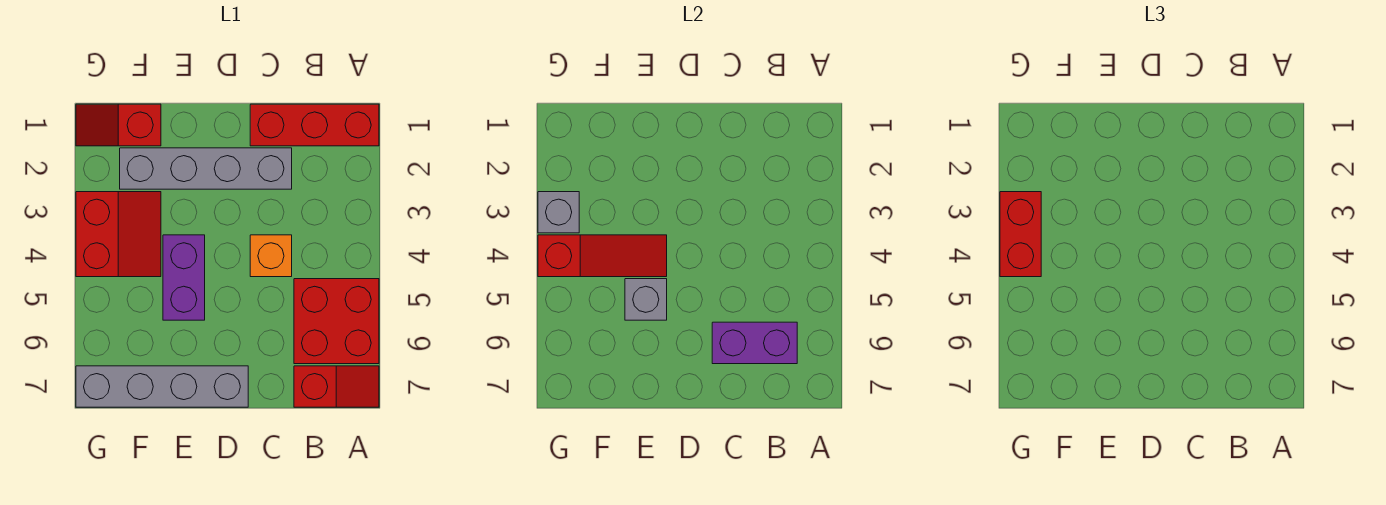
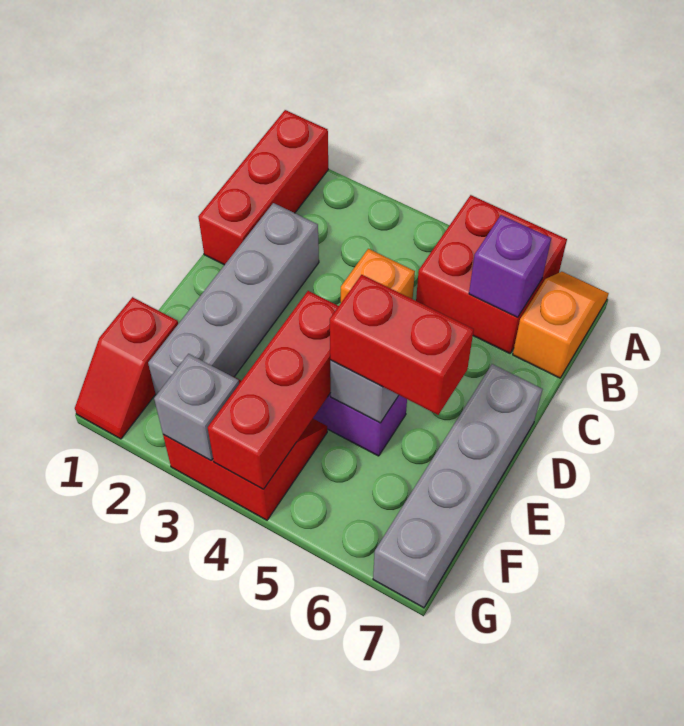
red slope A7:B7 level 1 top B -> orange slope A7:B7 level 1 top B
purple brick B6:C6 level 2 -> purple brick B6 level 2
red slope E4:G4 level 2 top G -> red brick E4:G4 level 2
red brick G3:G4 level 3 -> red brick E5:E6 level 3

